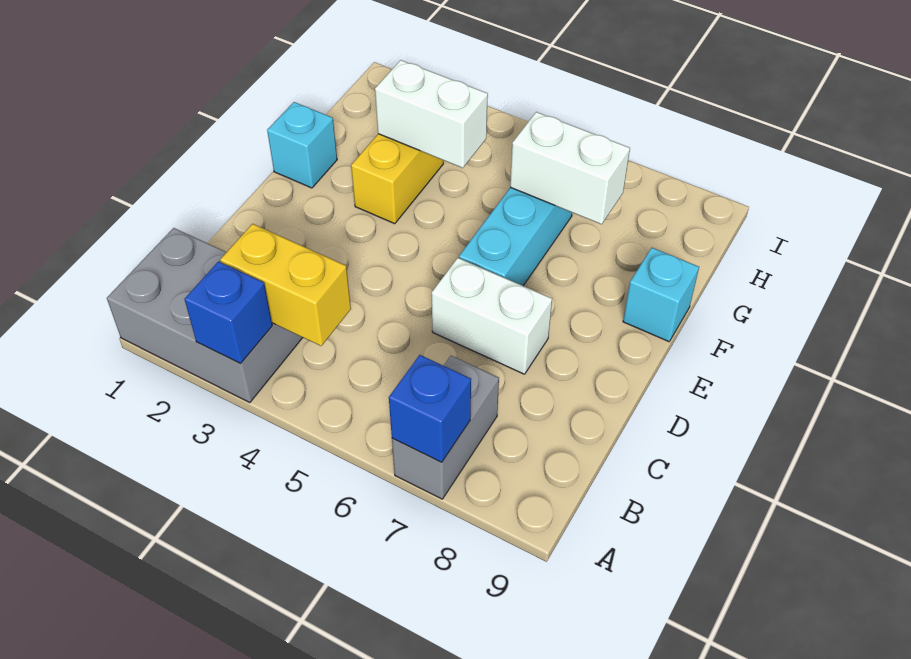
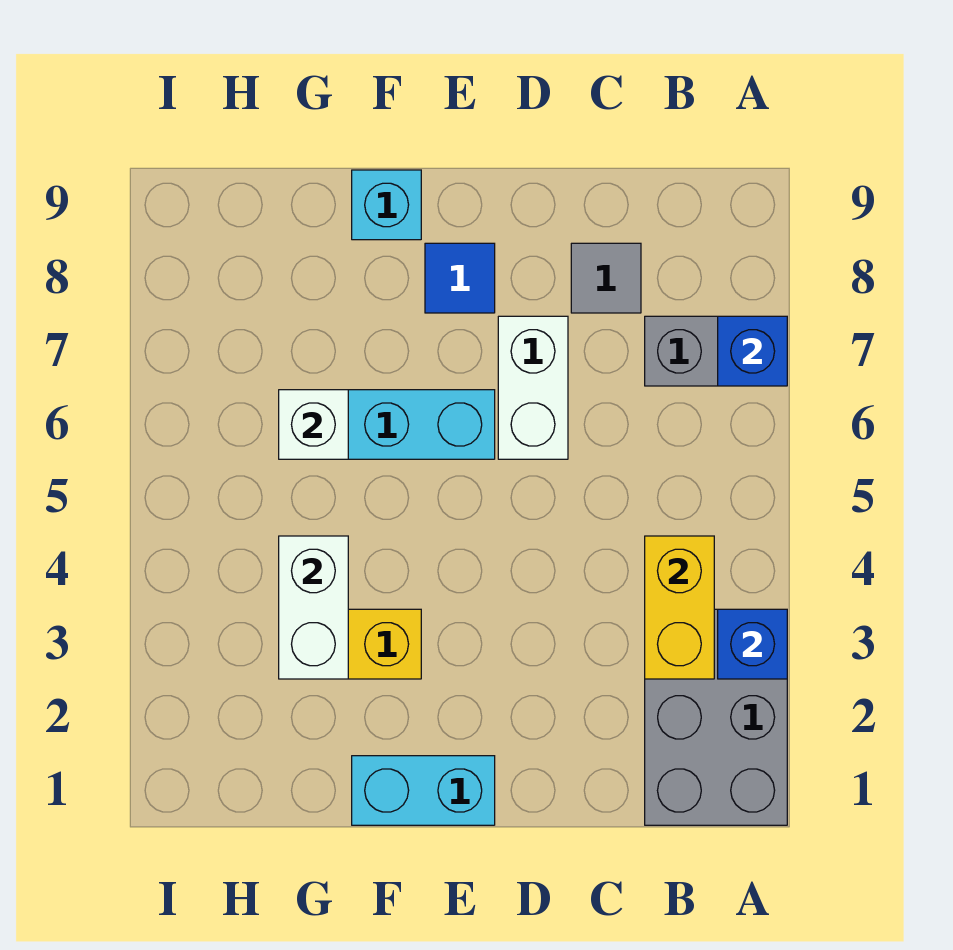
none -> grey tile C8 level 1
none -> blue tile E8 level 1
cyan brick F1 level 1 -> cyan brick E1:F1 level 1
white brick G6:G7 level 2 -> white brick G6 level 2

